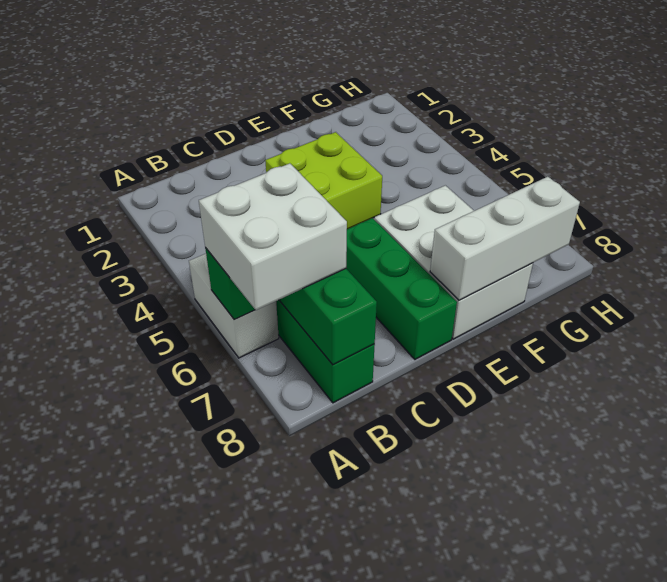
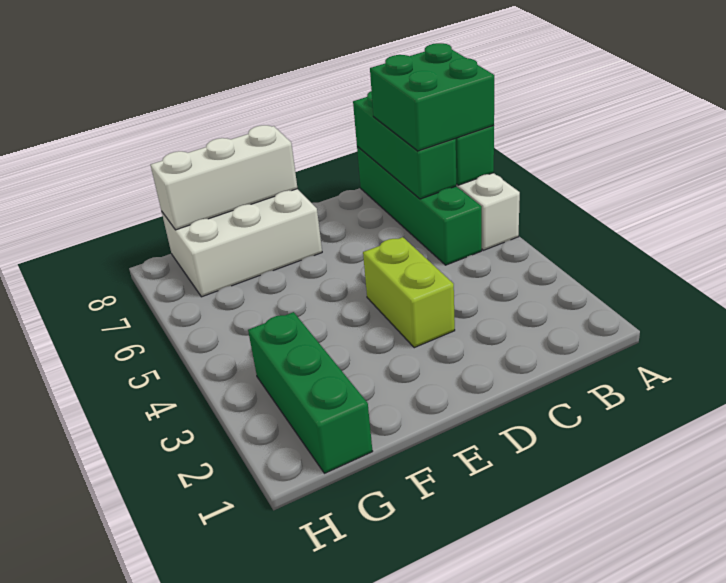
white brick A6:B7 level 3 -> green brick A6:B7 level 3
lime brick D3:E4 level 1 -> lime brick D3:D4 level 1
green brick D6:D8 level 1 -> green brick G1:G3 level 1
white brick E6:F8 level 1 -> white brick E7:G8 level 1

